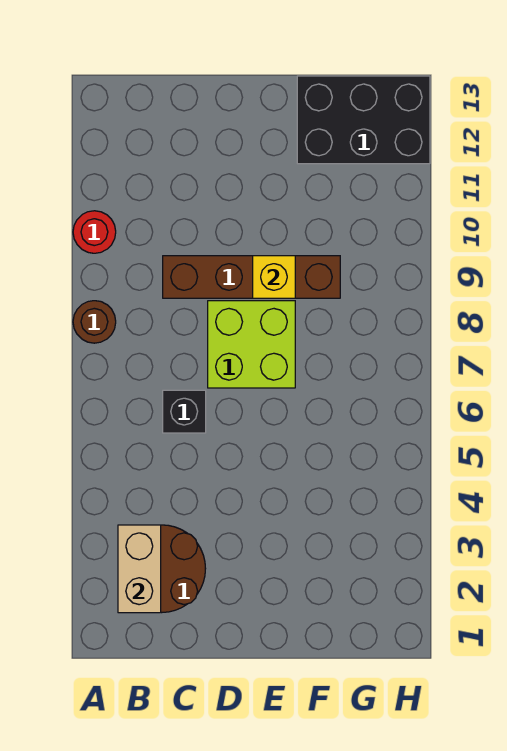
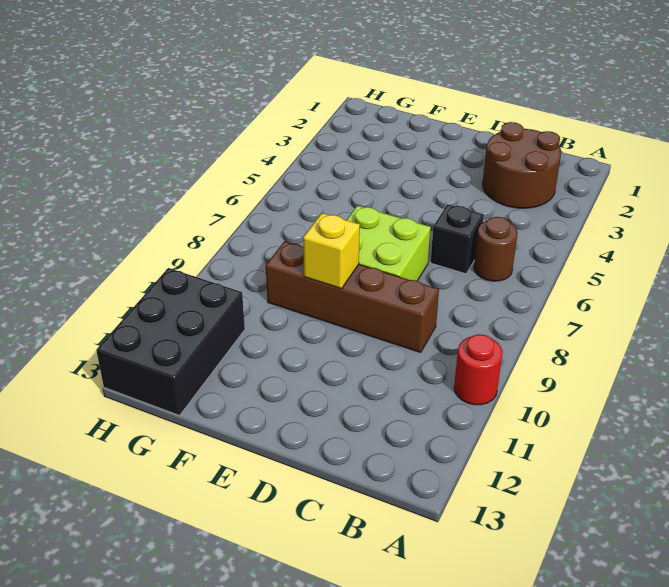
brown round brick A8 level 1 -> brown round brick B6 level 1
tan brick B2:B3 level 2 -> none
black brick F12:H13 level 1 -> black brick G11:H13 level 1

